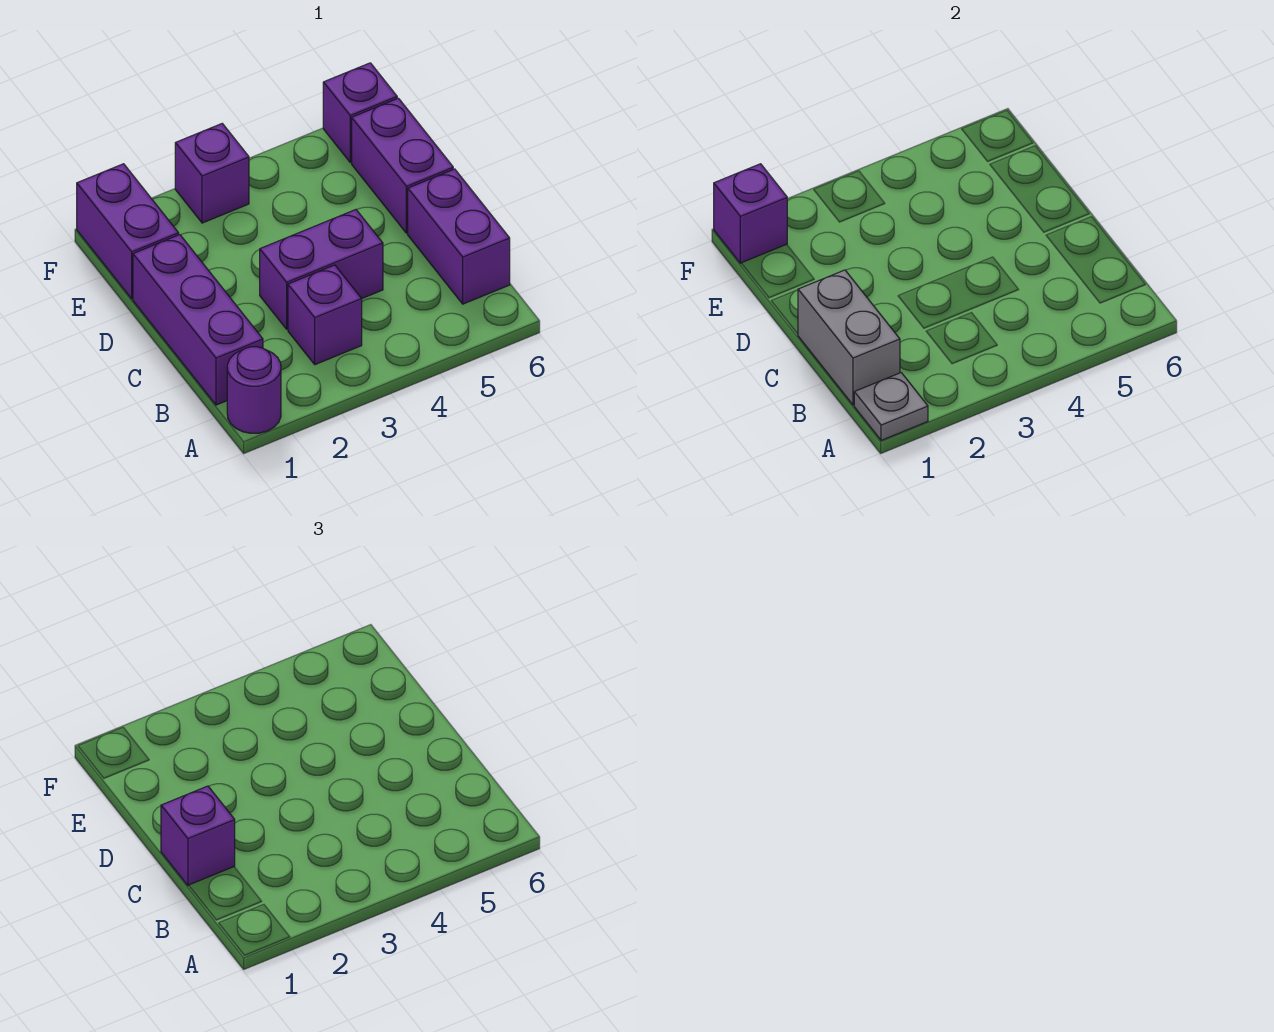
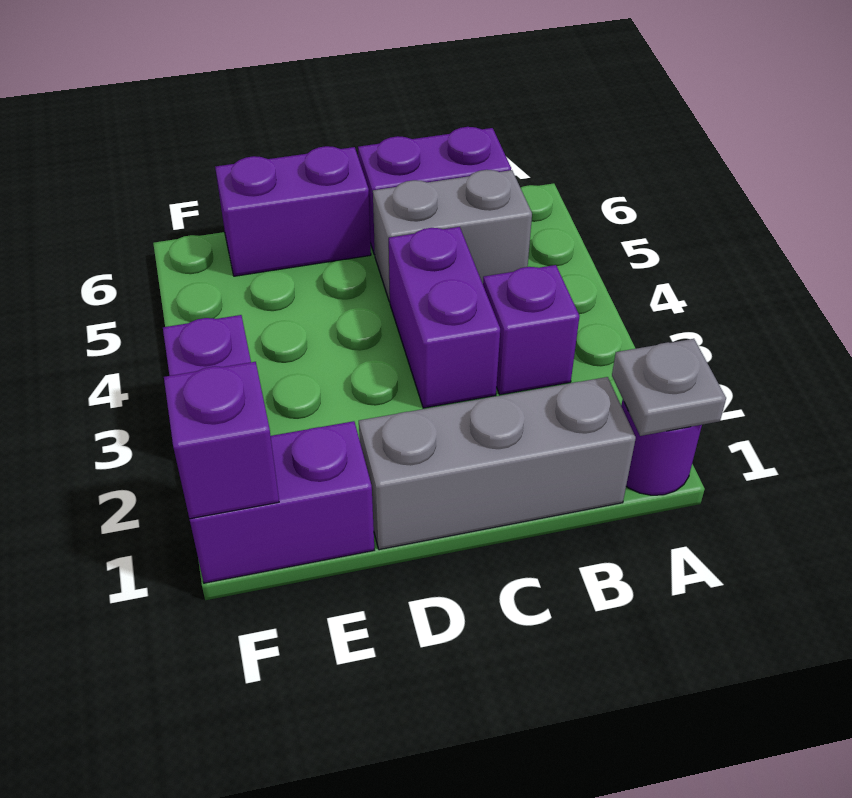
purple brick B1:D1 level 1 -> grey brick B1:D1 level 1
grey brick B1:C1 level 2 -> grey brick B5:C5 level 1
purple brick C1 level 3 -> none
purple brick F6 level 1 -> none

